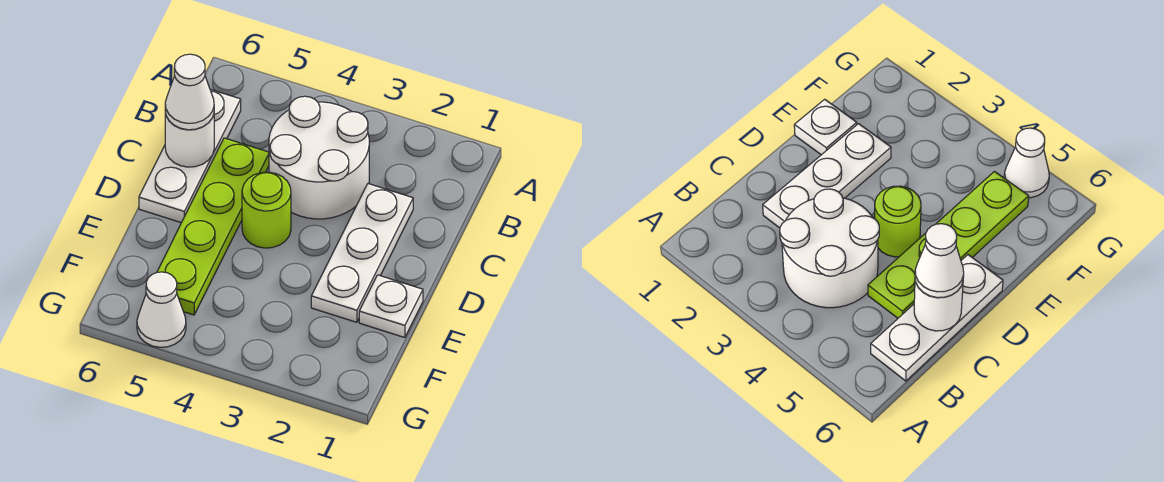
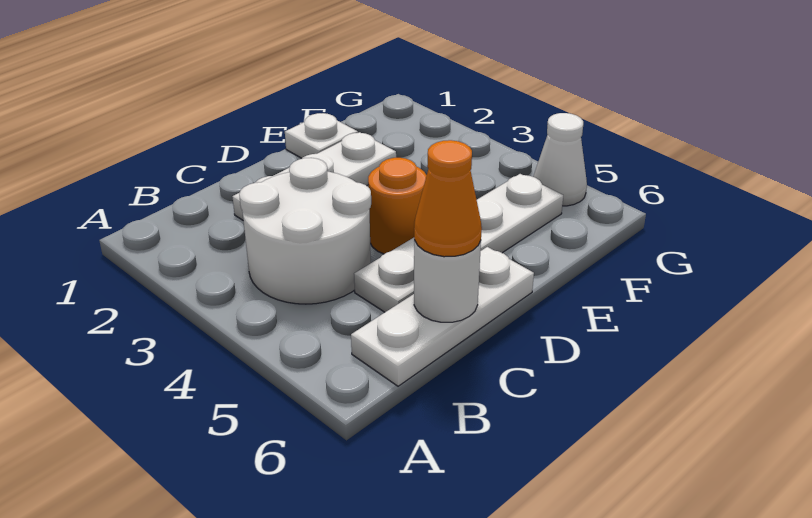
lime plate C5:F5 level 1 -> white plate C5:F5 level 1
white cone C6 level 3 -> orange cone C6 level 3
lime round brick D4 level 1 -> orange round brick D4 level 1

